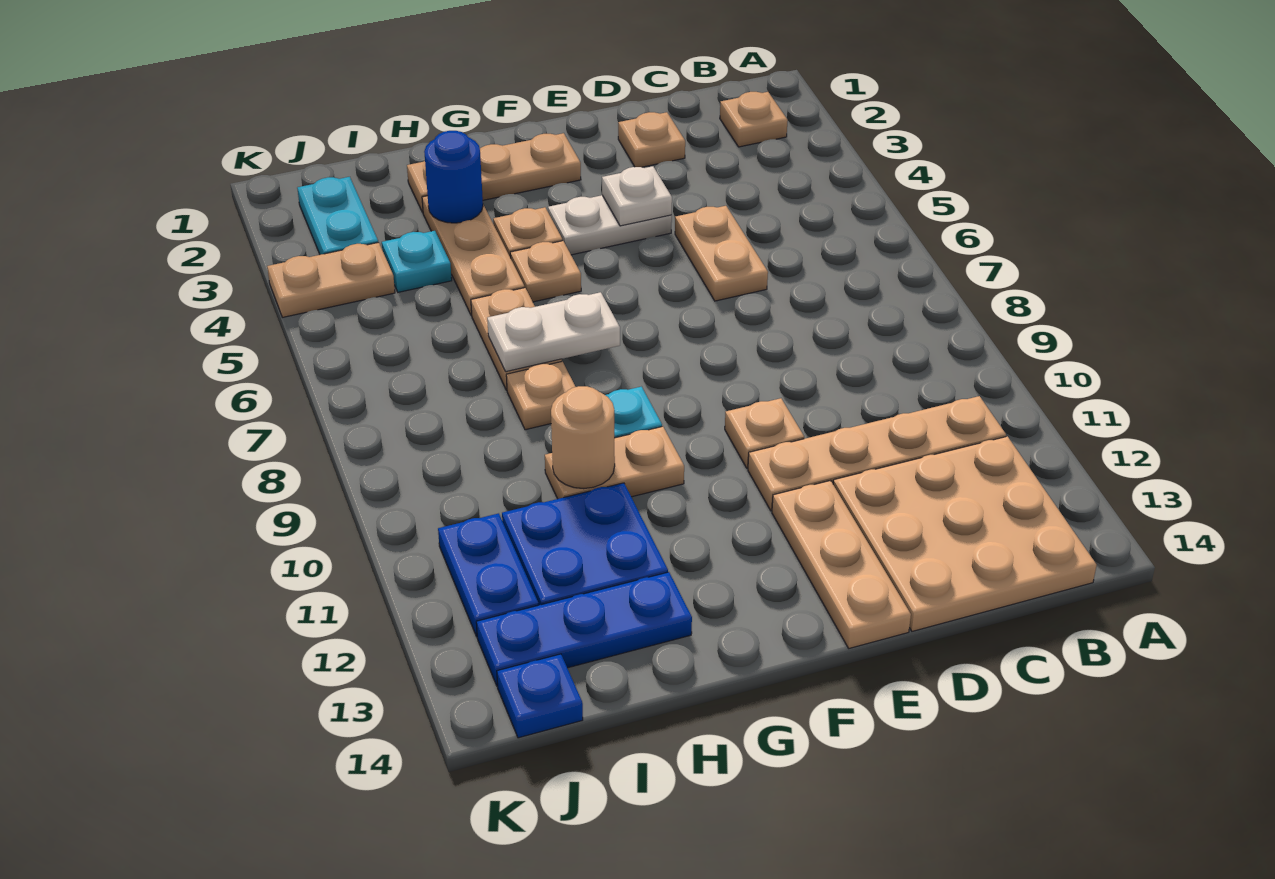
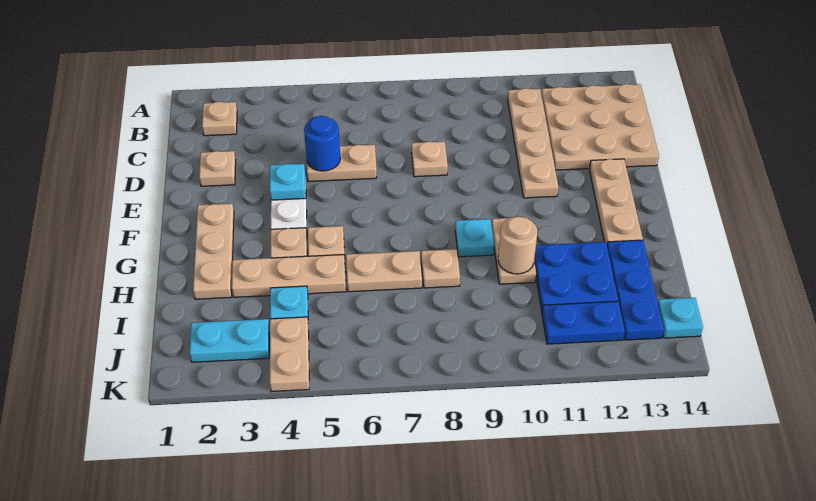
white plate E4 level 2 -> cyan plate E4 level 2
tan plate E10 level 1 -> tan plate D8 level 1
tan plate E12:E14 level 1 -> tan plate E13:G13 level 1
white plate G7:H7 level 2 -> none
blue round brick H3 level 2 -> blue round brick D5 level 2
blue plate J14 level 1 -> cyan plate J14 level 1

